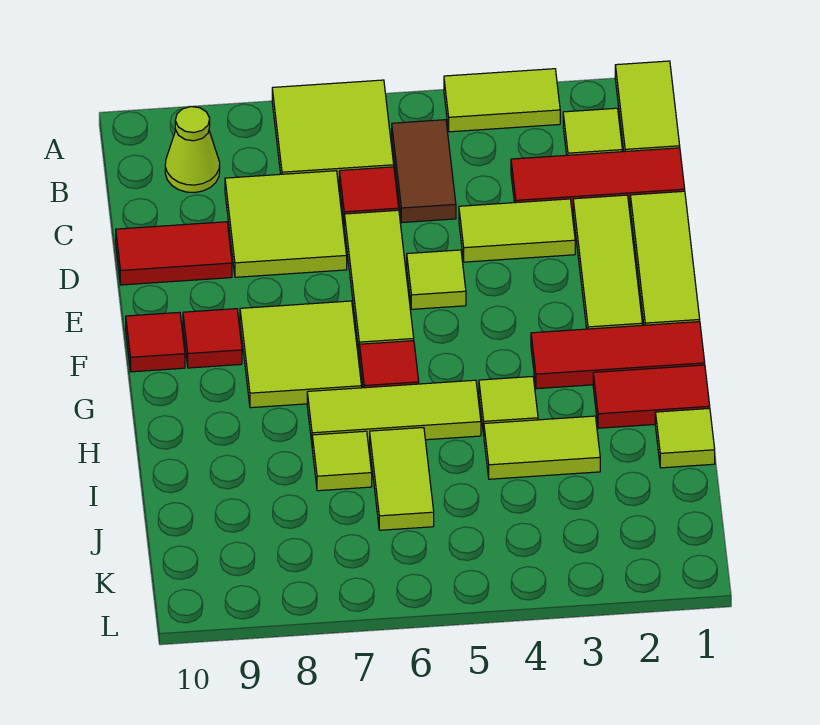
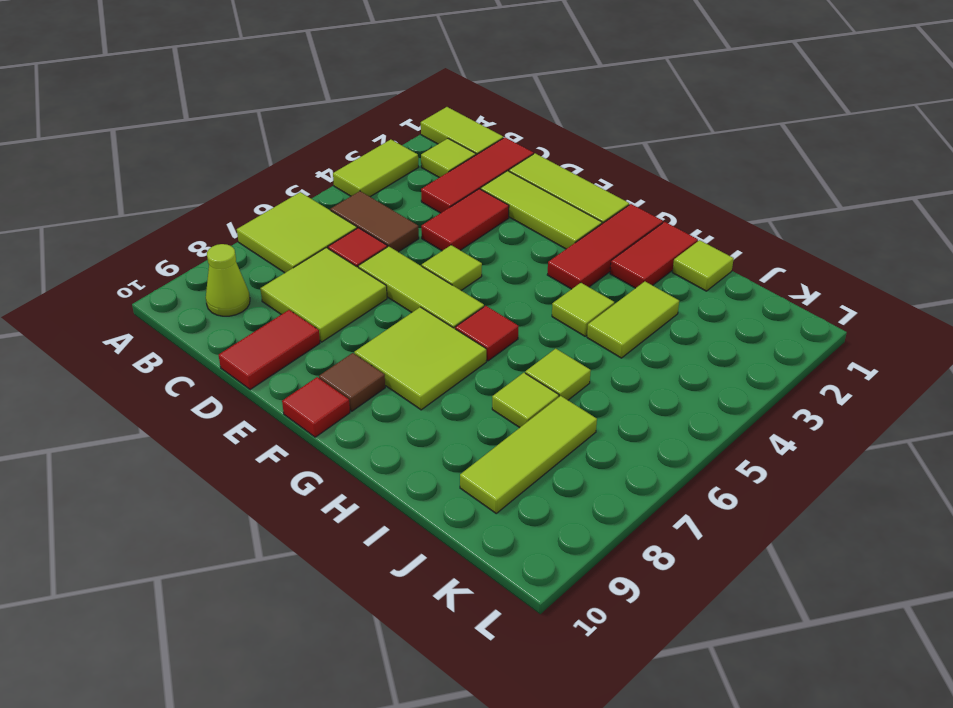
lime tile D3:D4 level 1 -> red tile D3:D4 level 1
red tile F9 level 1 -> brown tile F9 level 1
lime tile H5:H7 level 1 -> lime tile J7:J9 level 1
lime tile I6:J6 level 1 -> lime tile I6 level 1

